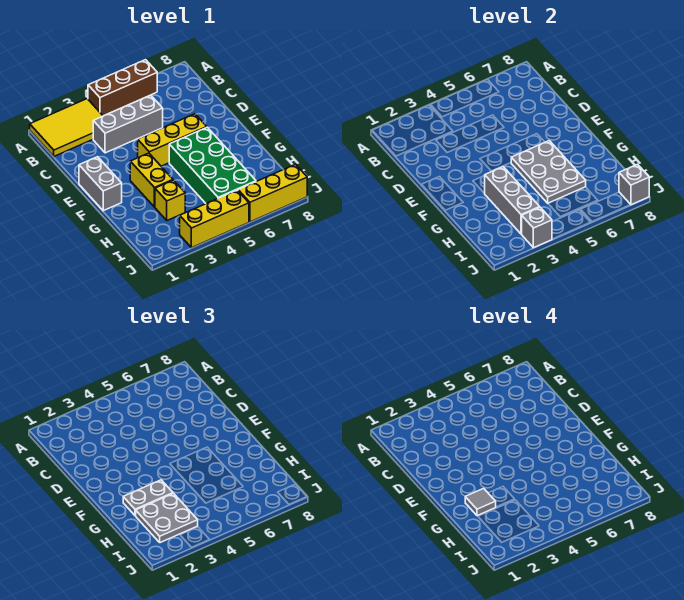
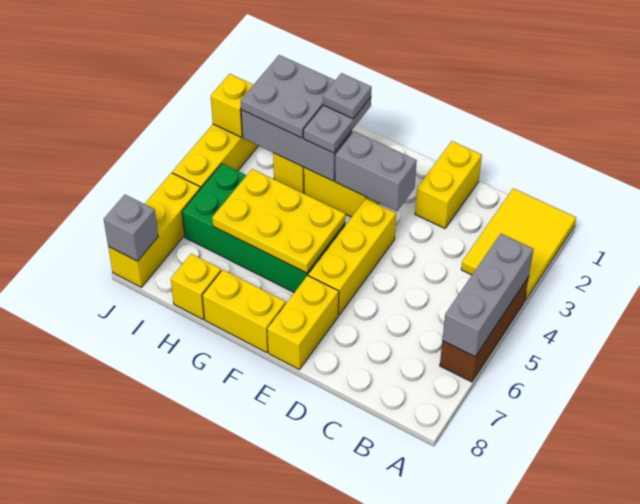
grey brick C3:C5 level 1 -> grey brick A4:A6 level 2
none -> yellow brick D1:D2 level 1
grey brick E1:F1 level 1 -> grey brick E3:F3 level 2
none -> yellow brick E7:E8 level 1
grey plate F5:H6 level 2 -> yellow plate F5:H6 level 2
none -> yellow brick F8:G8 level 1
grey tile G2 level 4 -> grey plate G2 level 4
none -> yellow brick H8 level 1
grey brick J3 level 2 -> yellow brick J3 level 2

